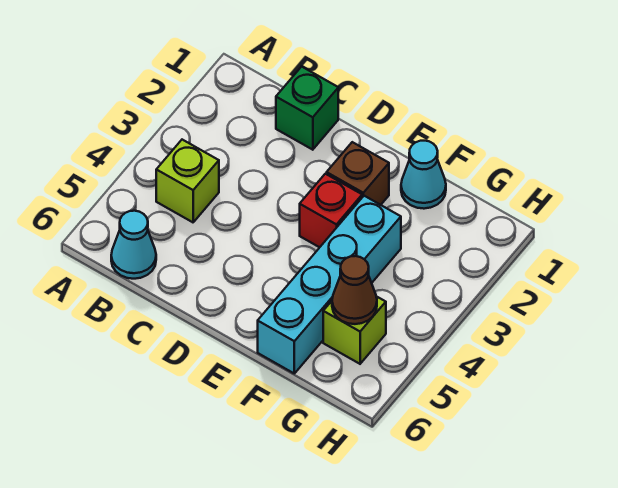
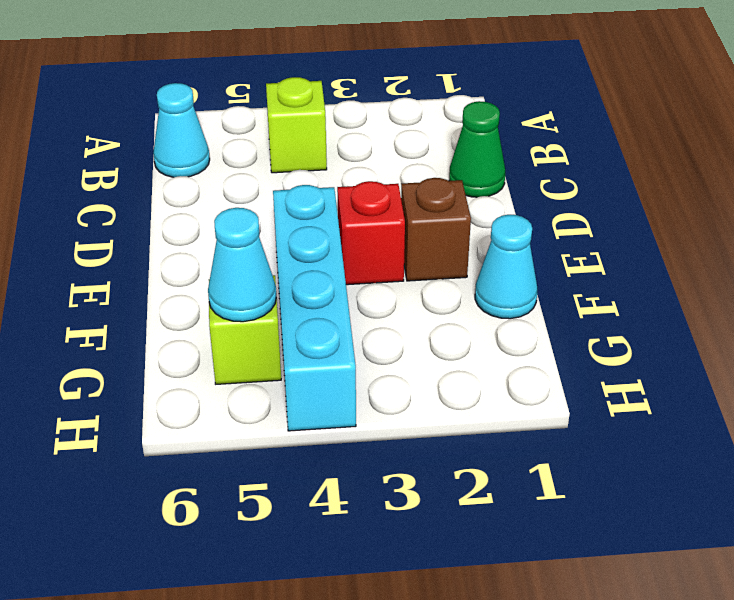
green brick C1 level 1 -> green cone C1 level 1
cyan brick F3:F6 level 1 -> cyan brick E4:H4 level 1
brown cone G5 level 2 -> cyan cone G5 level 2

